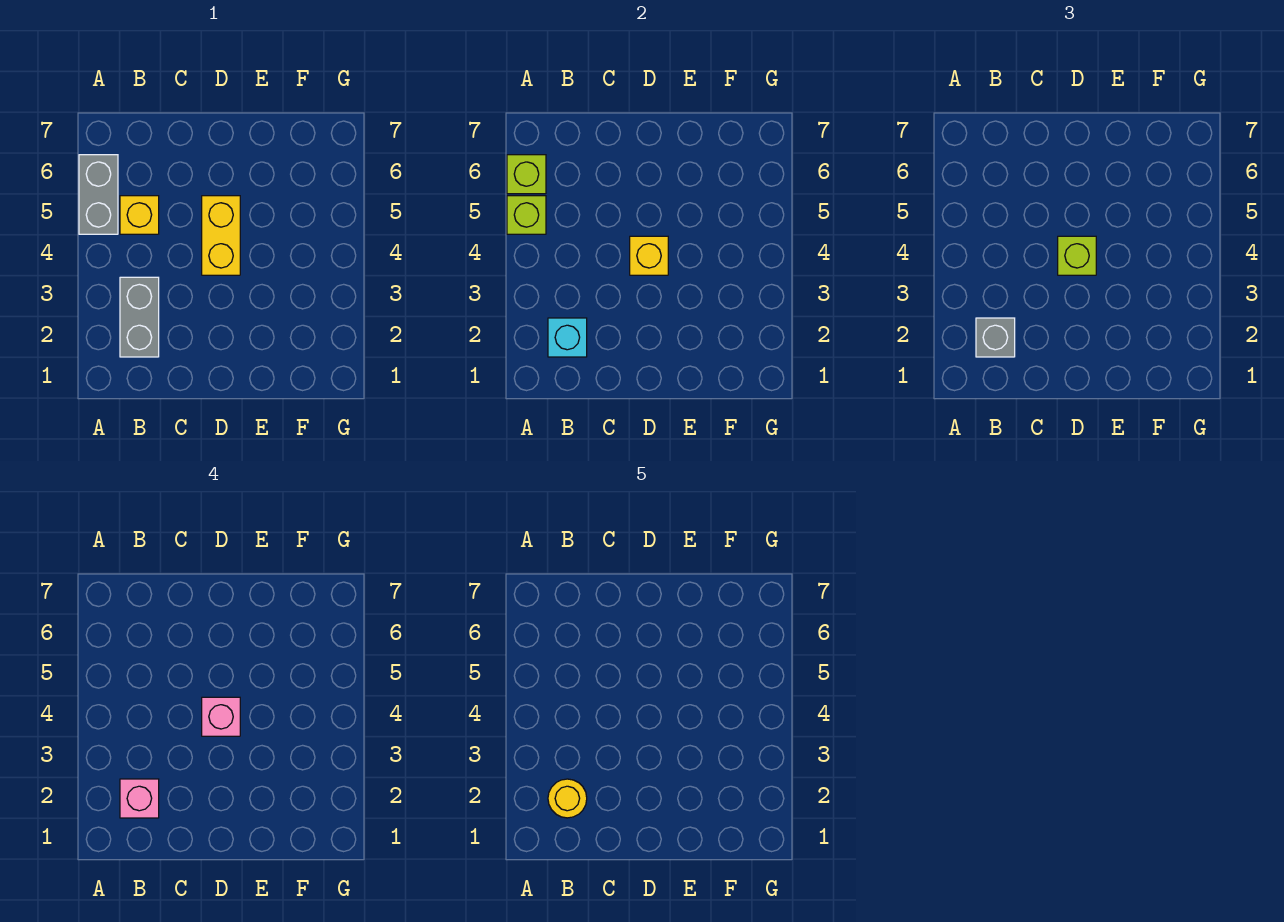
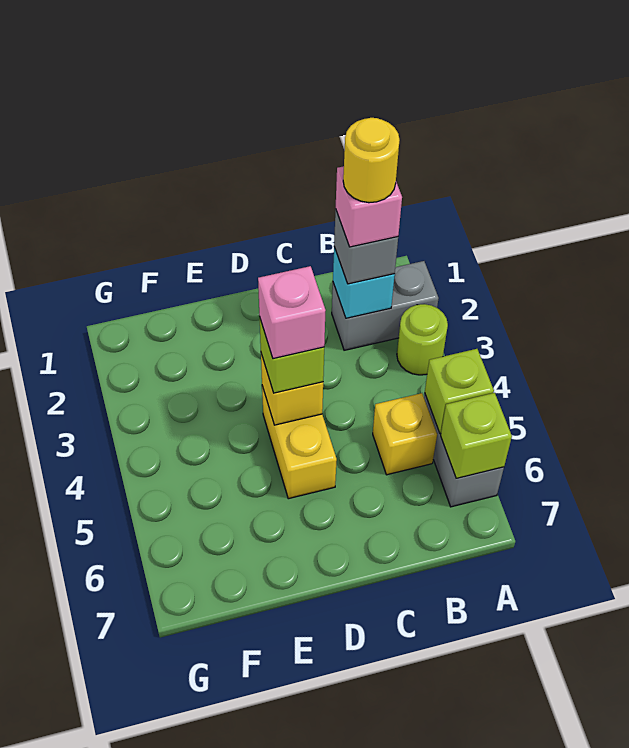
none -> lime round brick A3 level 1
grey brick B2:B3 level 1 -> grey brick A2:B2 level 1

